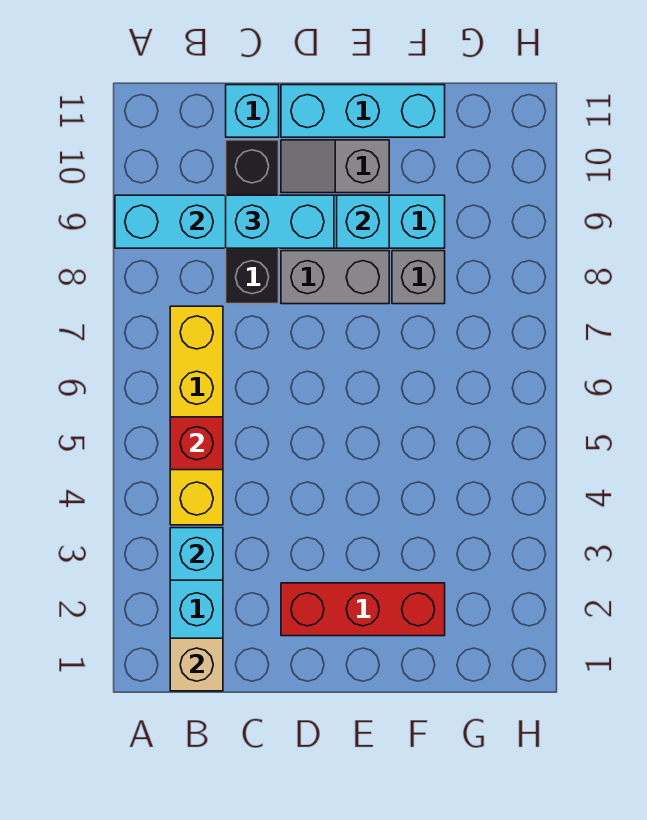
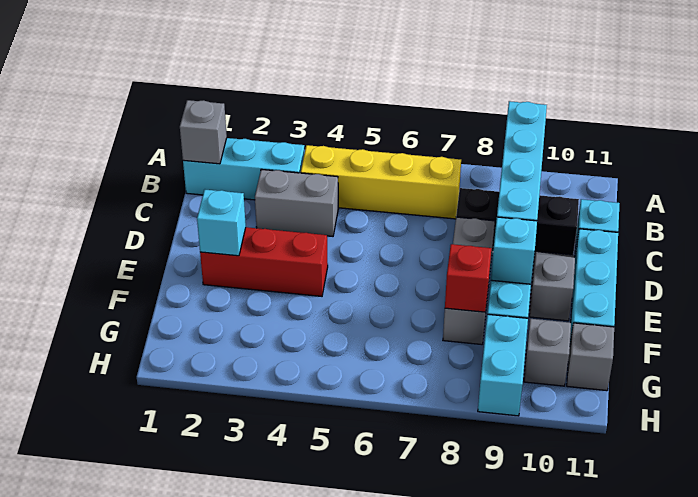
tan brick B1 level 2 -> grey brick B1 level 2
cyan brick B3 level 2 -> cyan brick E2 level 2
red brick B5 level 2 -> red brick F8 level 2
none -> grey brick C3:C4 level 1
cyan brick C9:D9 level 3 -> cyan brick G9:H9 level 1
red brick D2:F2 level 1 -> red brick E2:E4 level 1
none -> grey brick G10 level 1
none -> grey brick G11 level 1

